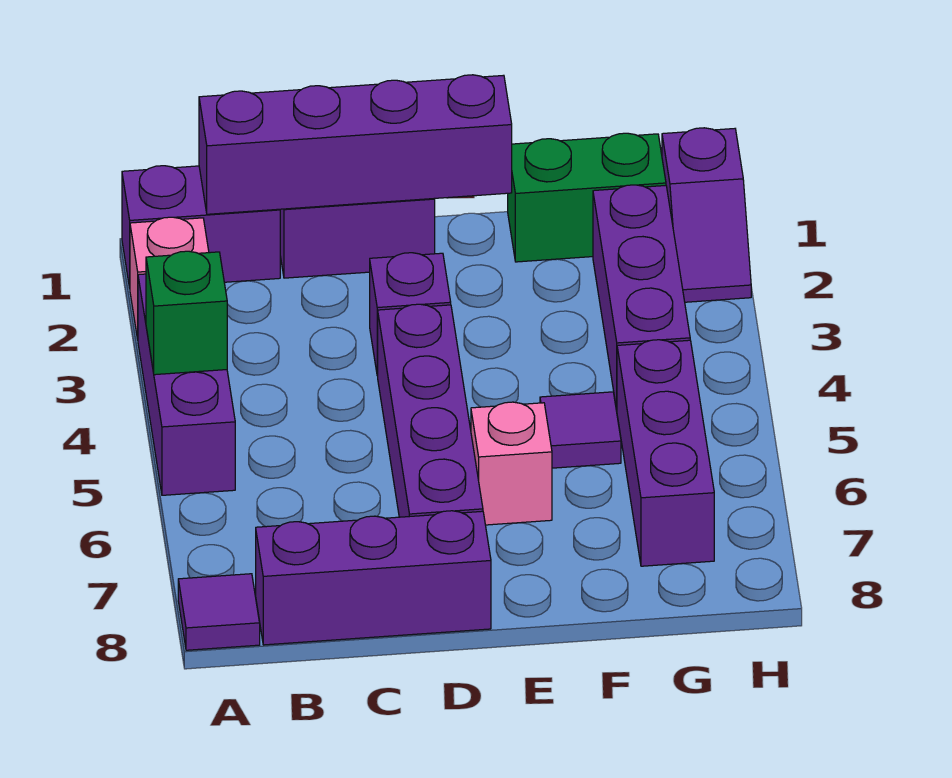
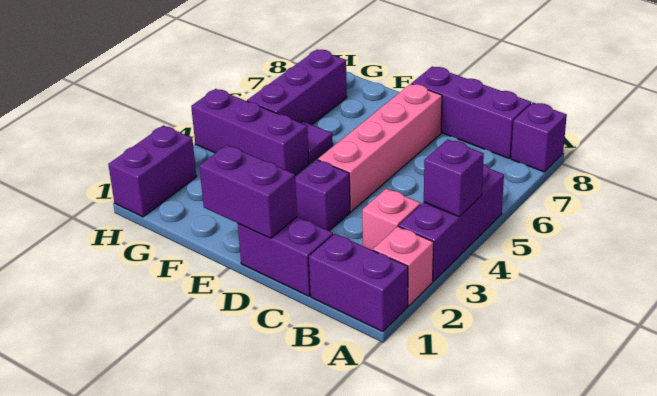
green brick A4 level 2 -> purple brick A4 level 2
purple tile A8 level 1 -> purple brick A8 level 1
purple brick B1:E1 level 2 -> purple brick D1:E1 level 2
purple brick D4:D7 level 1 -> pink brick D4:D7 level 1
pink brick E6 level 1 -> pink brick B3 level 1
green brick F1:G1 level 1 -> none
purple brick G2:G4 level 1 -> purple brick F4:H4 level 1
purple slope H1:H2 level 1 top 1 -> purple brick H1:H2 level 1

